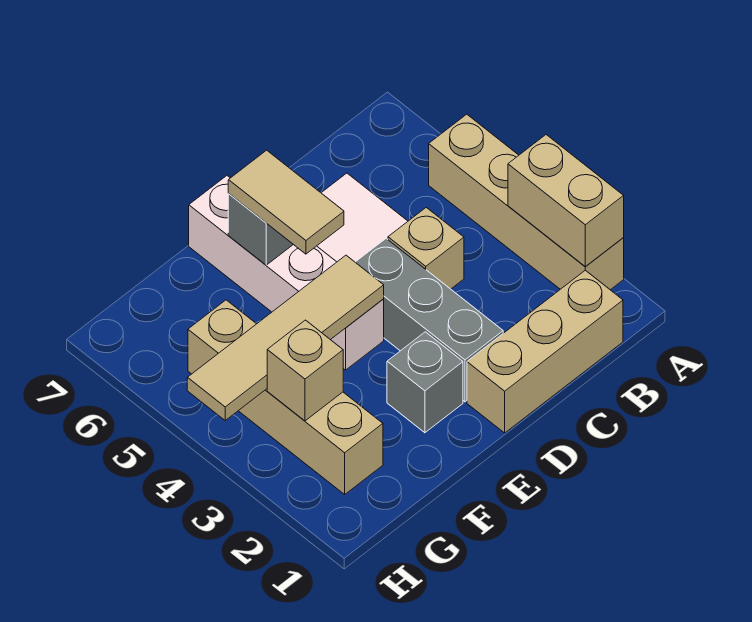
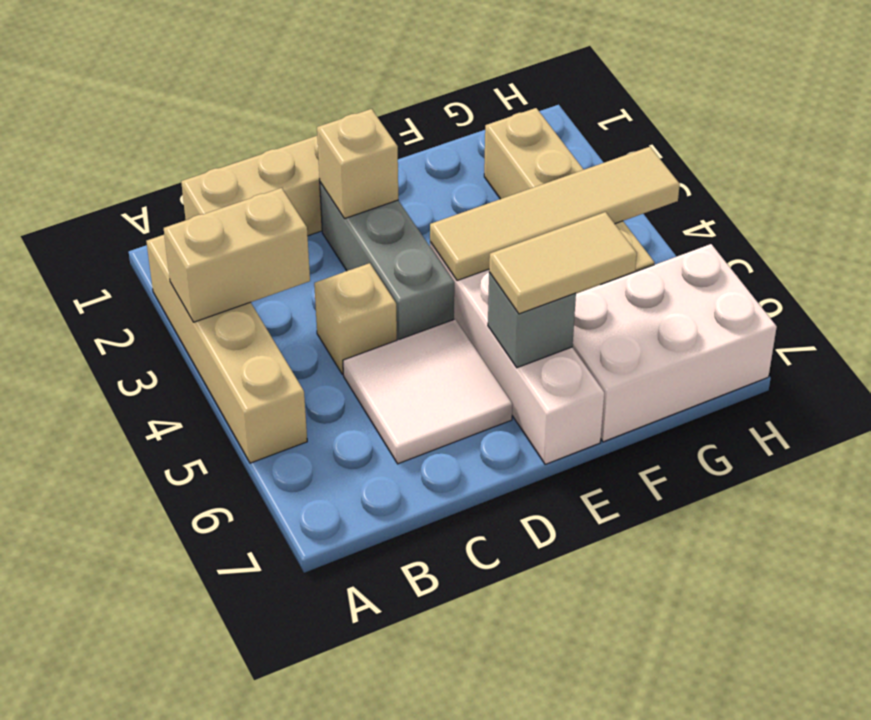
tan brick A2:A3 level 2 -> tan brick A3:B3 level 2
grey brick E2 level 1 -> none
tan tile E5:E6 level 3 -> tan tile E6:F6 level 3
none -> white brick F6:H7 level 1
tan brick G3 level 2 -> tan brick D2 level 2

